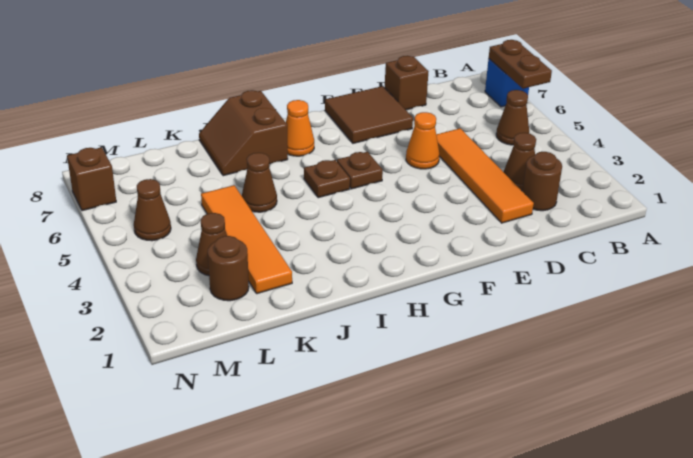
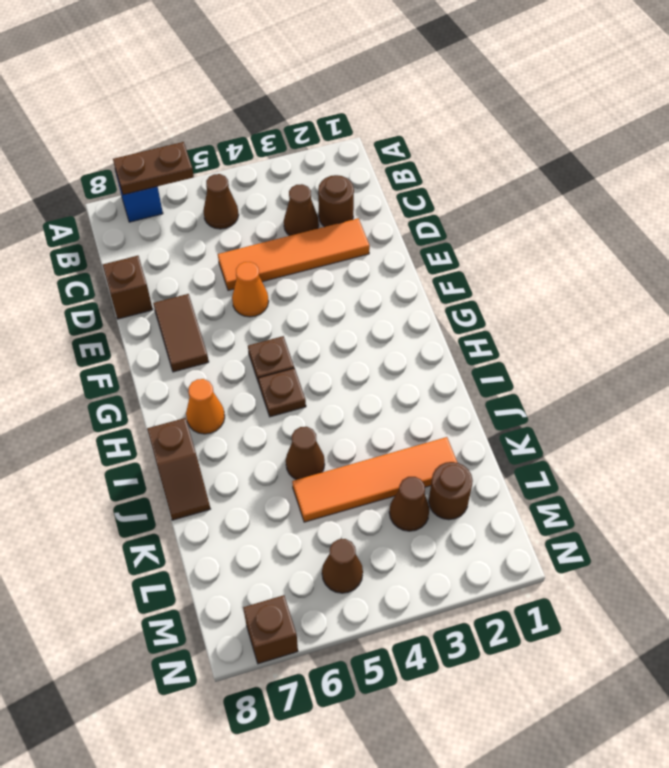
brown tile E7:F8 level 1 -> brown tile E7:F7 level 1
brown slope I7:J8 level 1 top I -> brown slope I8:J8 level 1 top I

